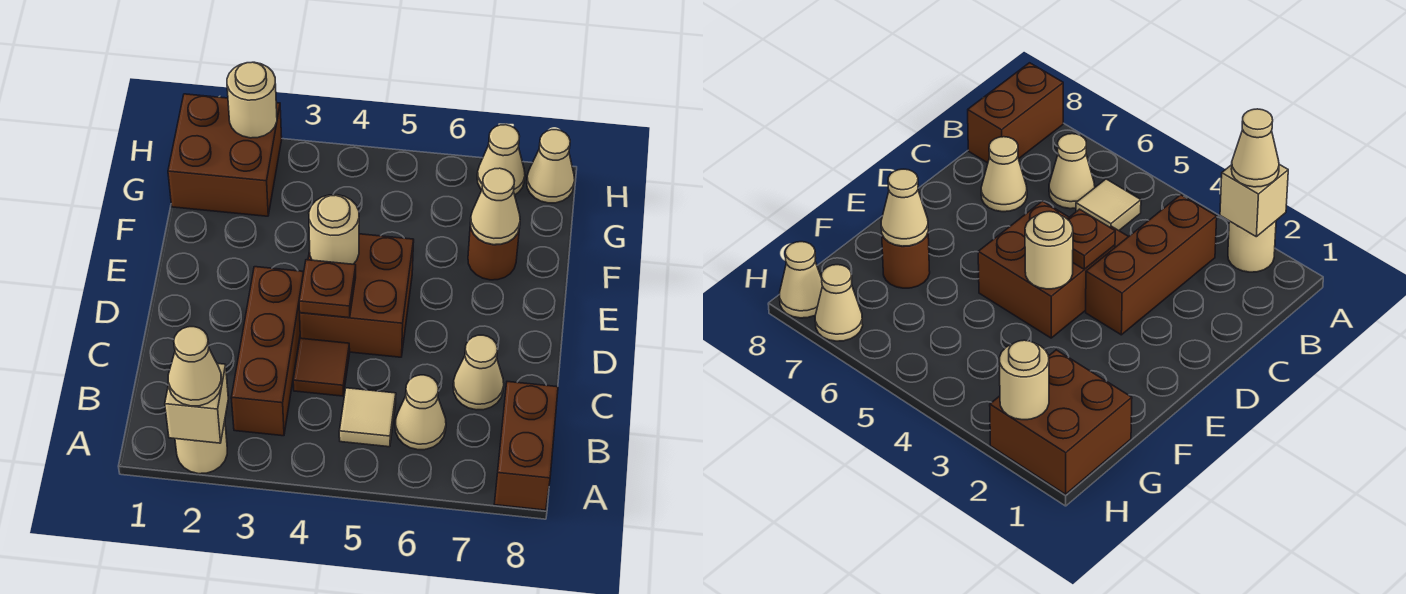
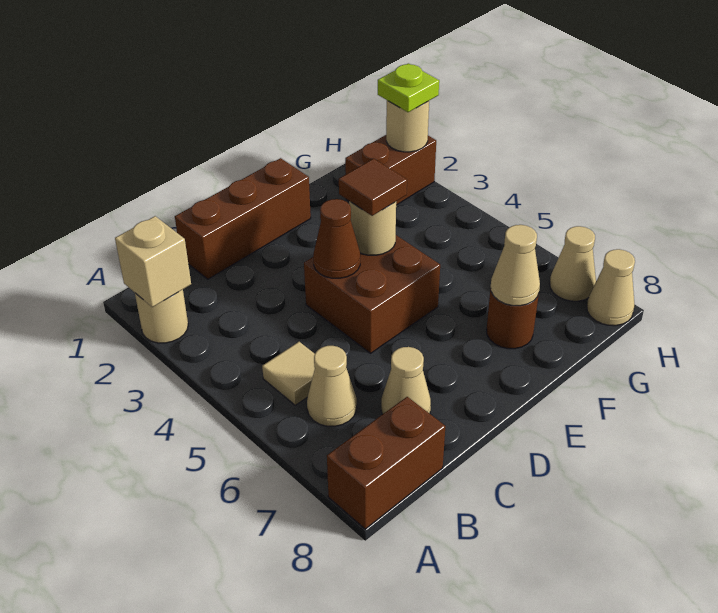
tan cone A2 level 3 -> none
brown brick B3:D3 level 1 -> brown brick C1:E1 level 1
brown tile C4 level 1 -> brown tile E4 level 3
brown plate D4 level 2 -> brown cone D4 level 2
brown brick G1:H2 level 1 -> brown brick G2:H2 level 1
none -> lime plate H2 level 3

